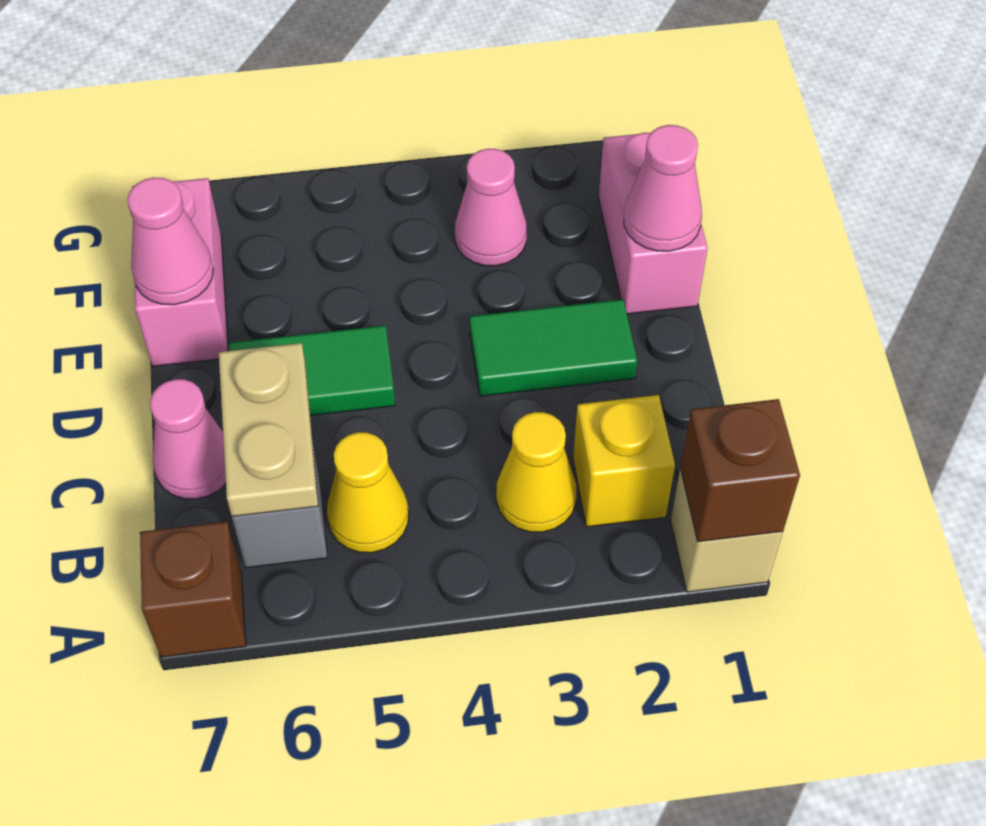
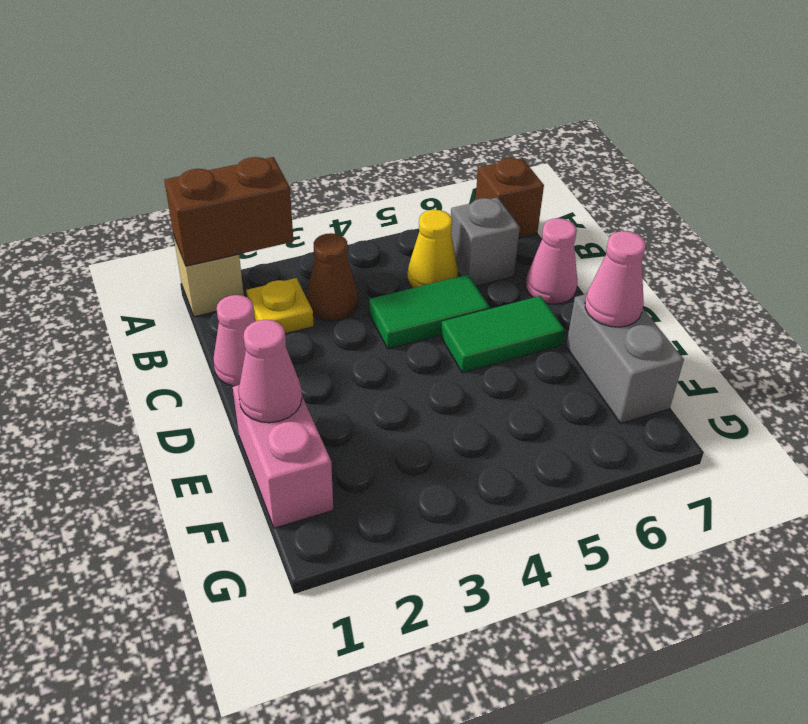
brown brick A1 level 2 -> brown brick A1:A2 level 2
yellow brick B2 level 1 -> yellow plate B2 level 1
yellow cone B3 level 1 -> brown cone B3 level 1
tan plate B6:C6 level 2 -> none
green tile D2:D3 level 1 -> green tile C4:C5 level 1
pink brick E7:F7 level 1 -> grey brick E7:F7 level 1
pink cone F3 level 1 -> pink cone C1 level 1

